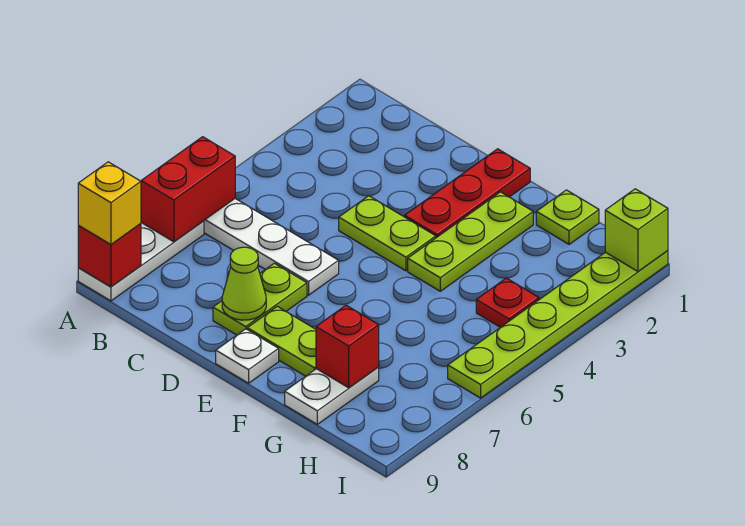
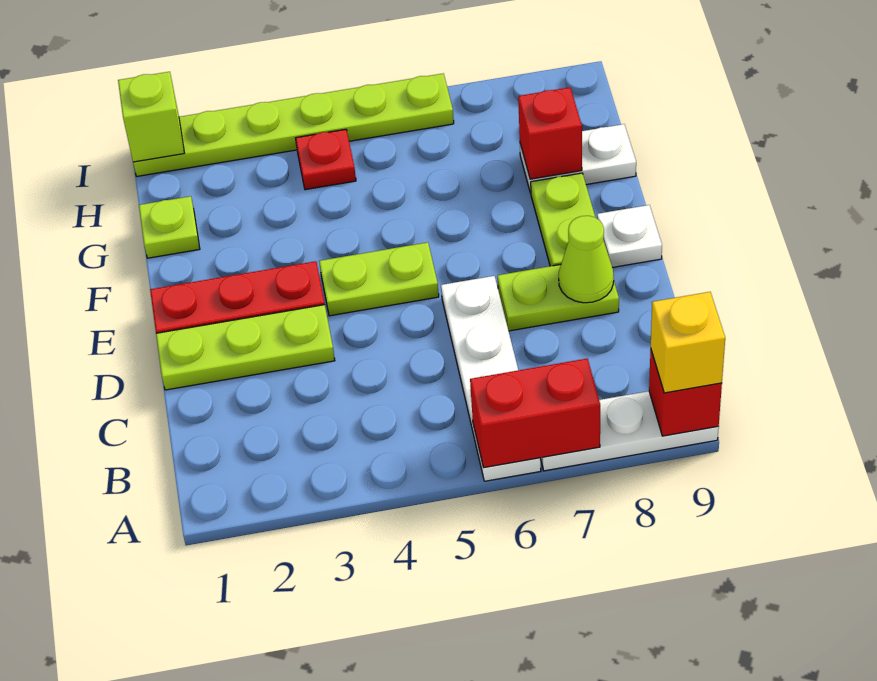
lime plate D4:E4 level 1 -> lime plate E4:E5 level 1
lime plate F2:F4 level 1 -> lime plate D1:D3 level 1

